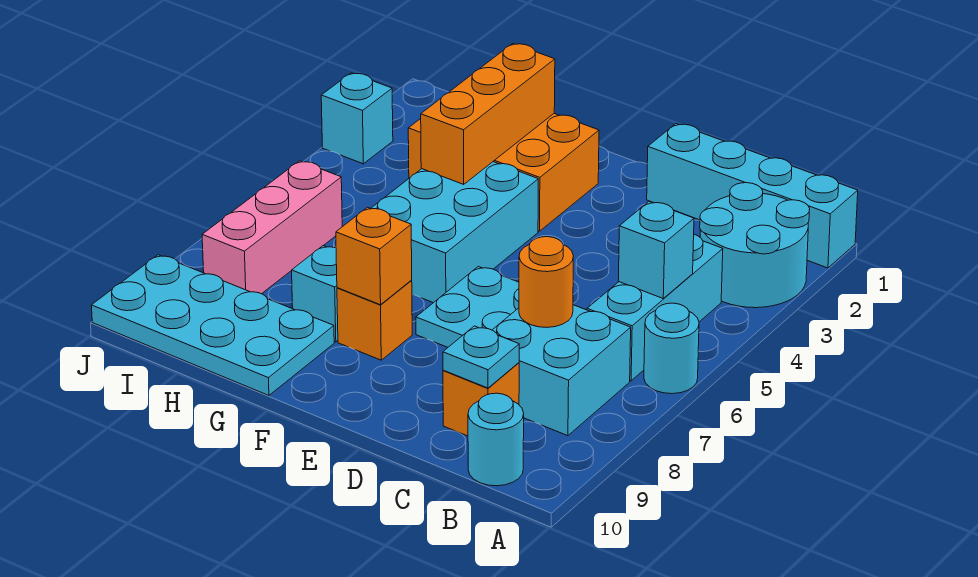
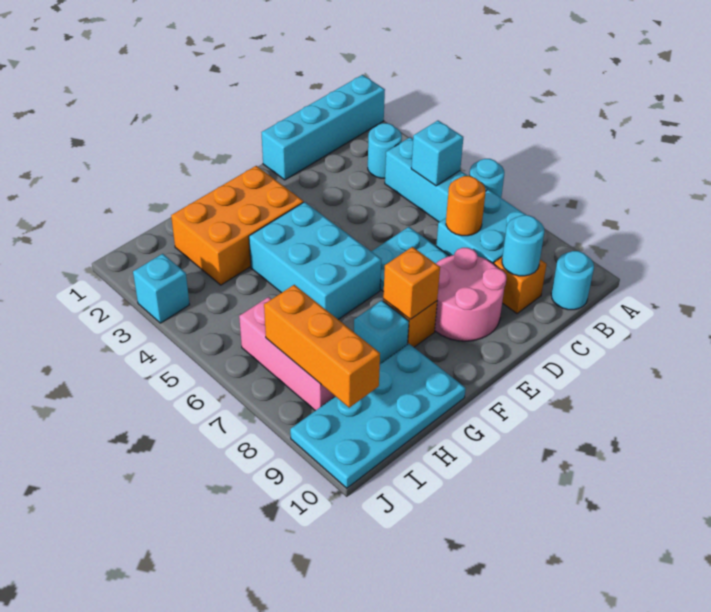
cyan round brick A2:B3 level 1 -> cyan round brick B3 level 1
cyan plate C9 level 2 -> cyan round brick C9 level 2
none -> pink round brick D8:E9 level 1
orange brick G2:G4 level 2 -> orange brick I7:I9 level 2

